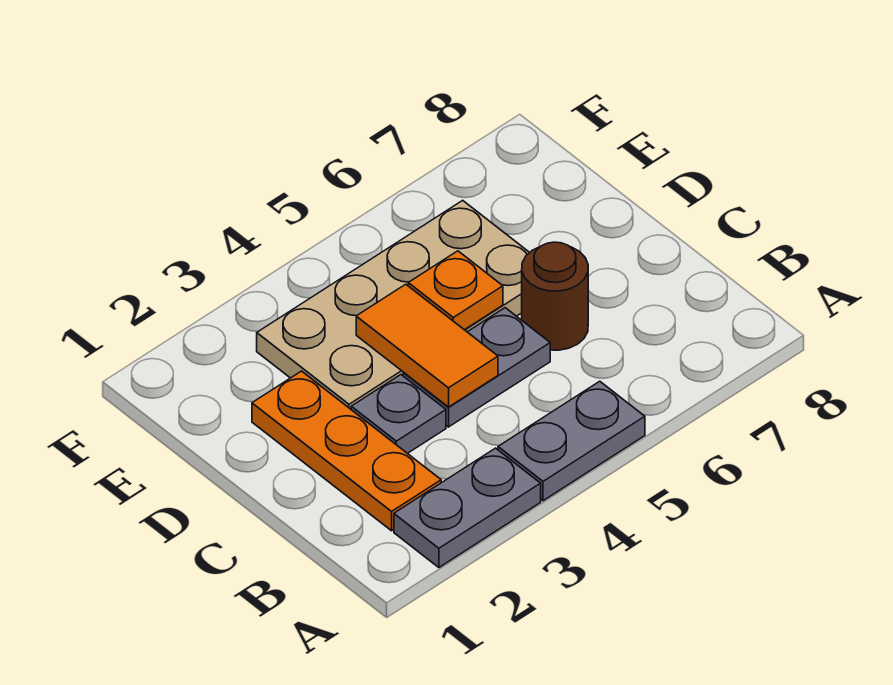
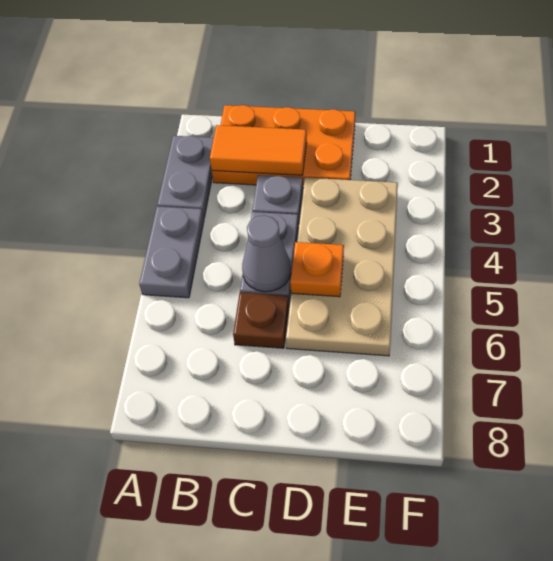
orange plate B2:D2 level 1 -> orange plate B1:D2 level 1
orange tile C4:D4 level 2 -> orange tile B2:C2 level 2
none -> grey cone C5 level 2
brown round brick C6 level 1 -> brown plate C6 level 1

